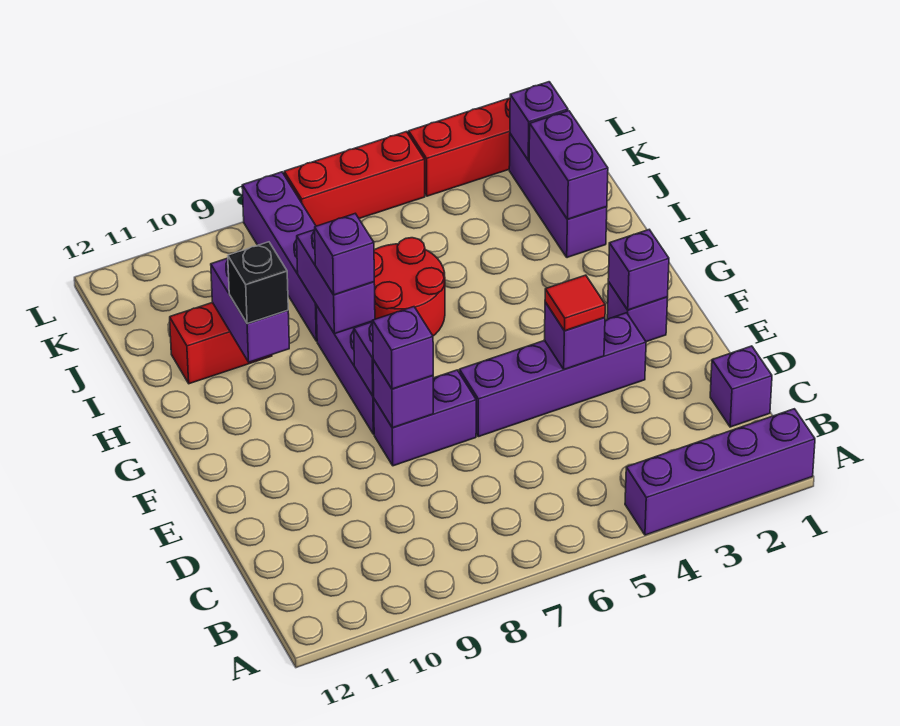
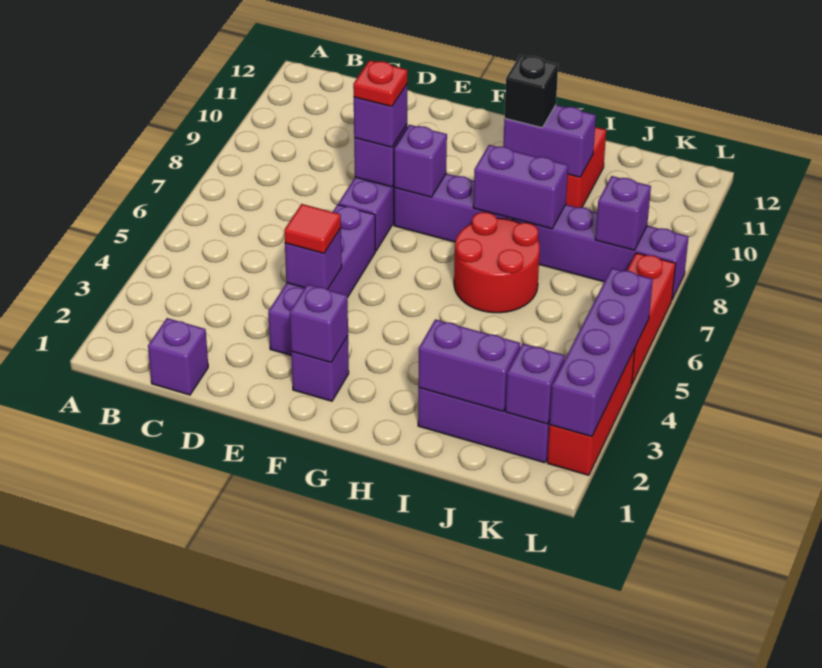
purple brick A1:A4 level 1 -> purple brick L2:L5 level 2
none -> red plate E8 level 4
purple brick H8 level 3 -> purple brick K8 level 2

